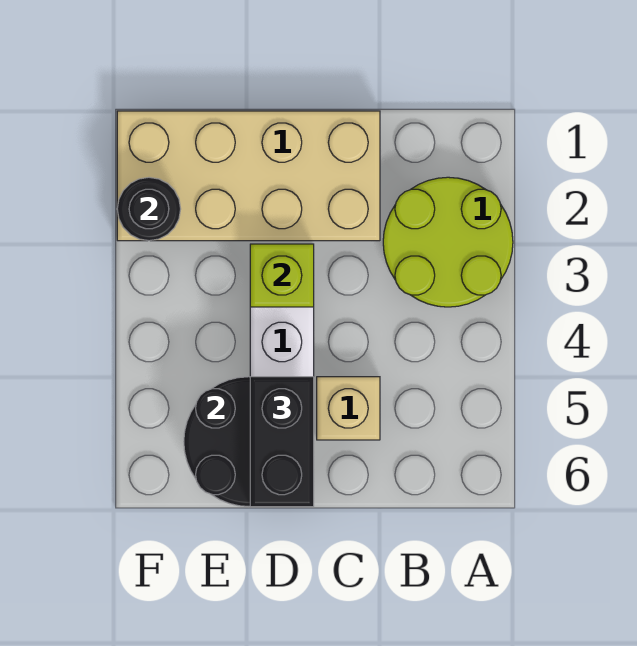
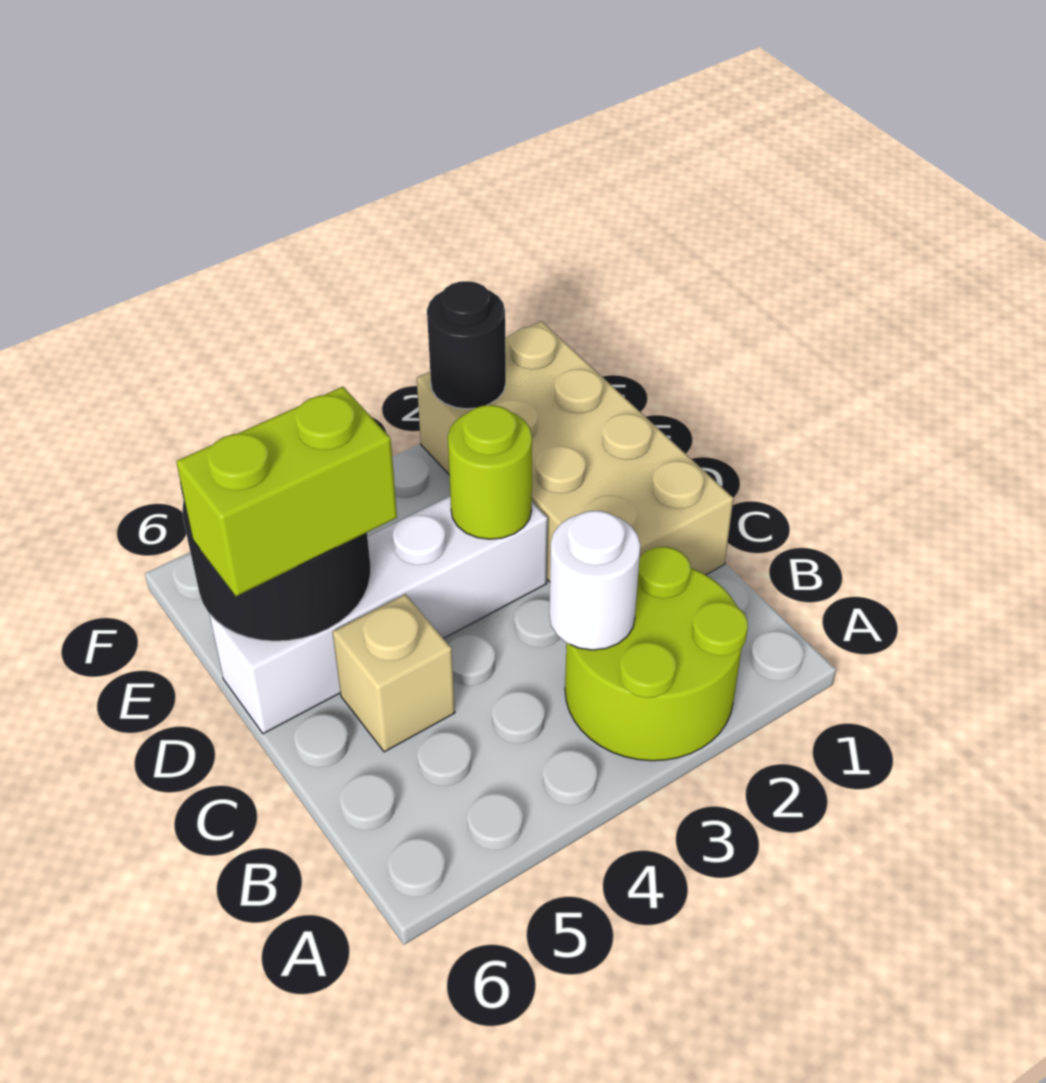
none -> white round brick B3 level 2
lime brick D3 level 2 -> lime round brick D3 level 2
black brick D5:D6 level 3 -> lime brick D5:D6 level 3

